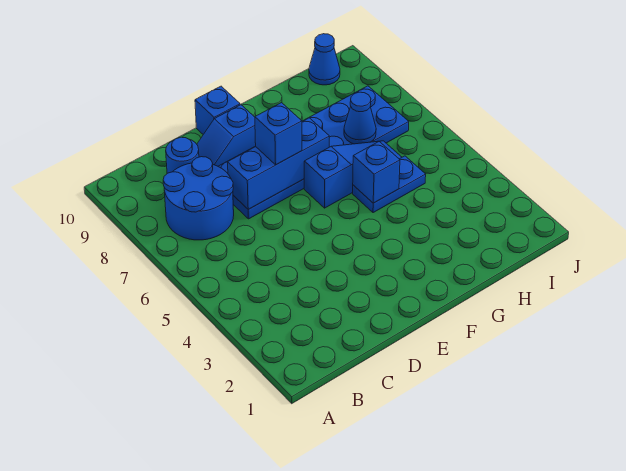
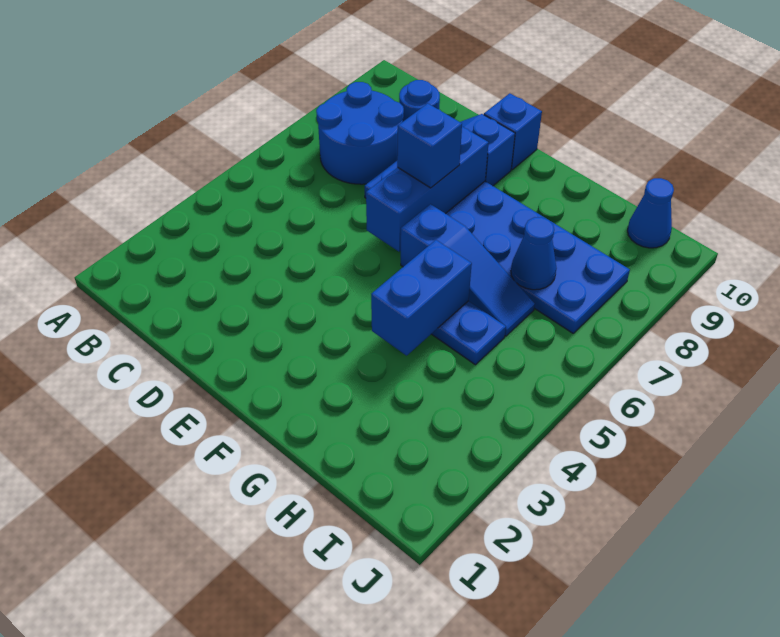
blue brick D7:F7 level 2 -> blue brick E6:E8 level 2
blue brick G5 level 2 -> blue brick G4:G5 level 2

